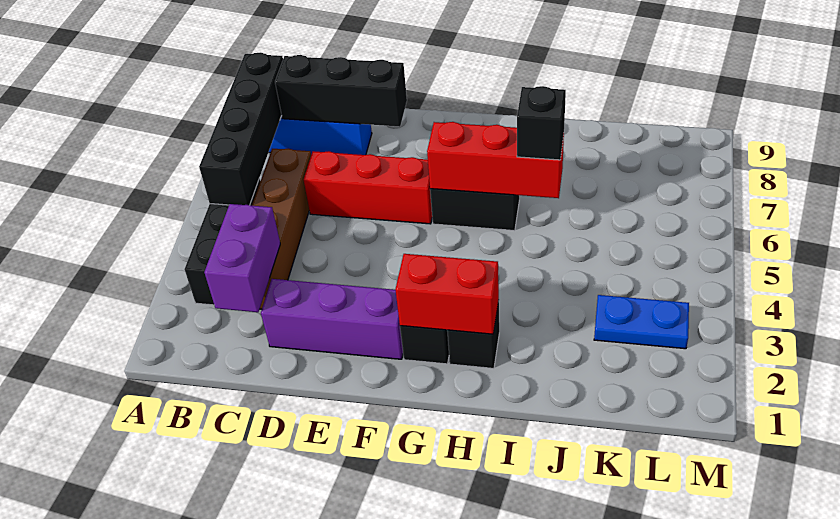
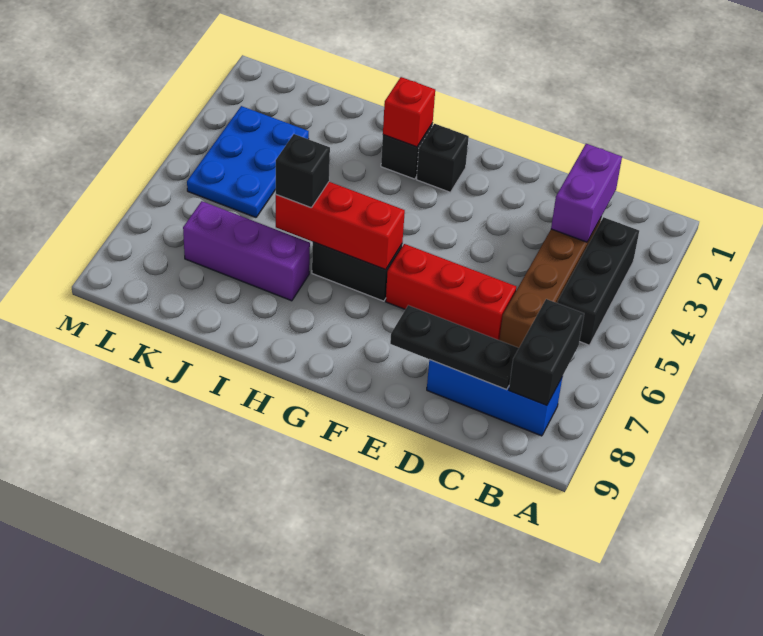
black brick B5:B8 level 2 -> black brick B7:B8 level 2
black brick C8:E8 level 2 -> black plate C8:E8 level 2
purple brick D2:F2 level 1 -> purple brick I7:K7 level 1
red brick G2:H2 level 2 -> red brick H2 level 2
blue plate K3:L3 level 1 -> blue plate K3:L5 level 1

